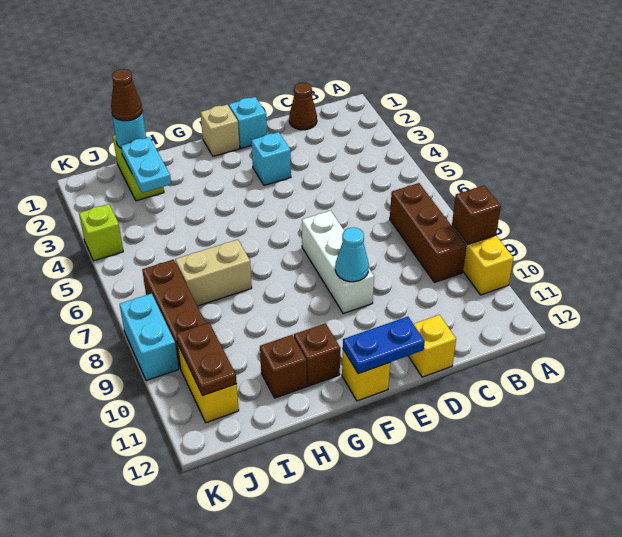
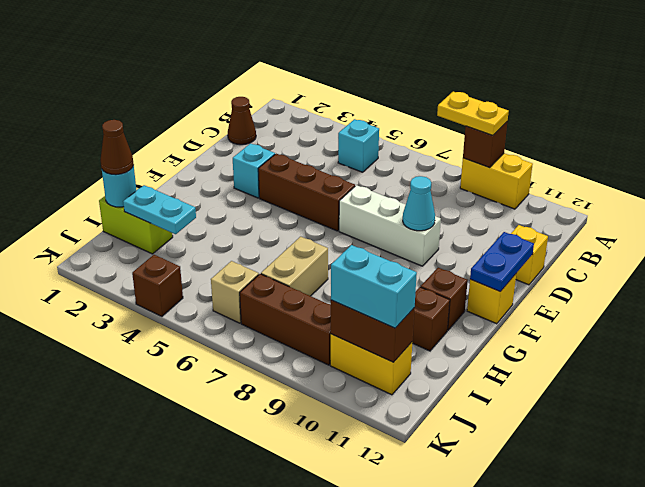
none -> yellow plate A8:A9 level 3
brown brick B7:B9 level 1 -> brown brick E4:E6 level 1
cyan brick E1 level 1 -> cyan brick B5 level 1
tan brick F1 level 1 -> tan brick J6 level 1
brown plate J10:J11 level 2 -> brown brick J10:J11 level 2
lime brick K4 level 1 -> brown brick K4 level 1
cyan brick K8:K9 level 1 -> cyan brick J10:J11 level 3

